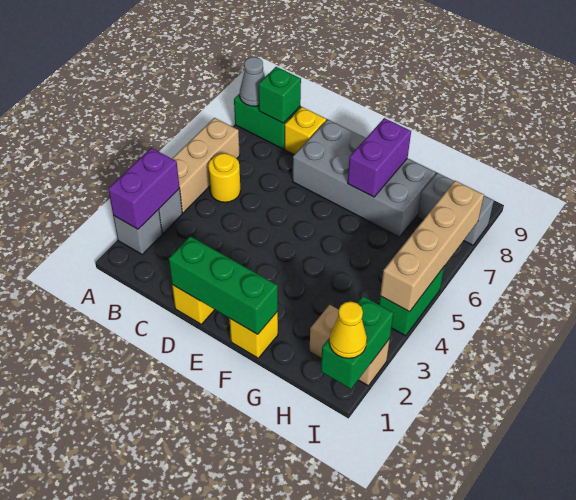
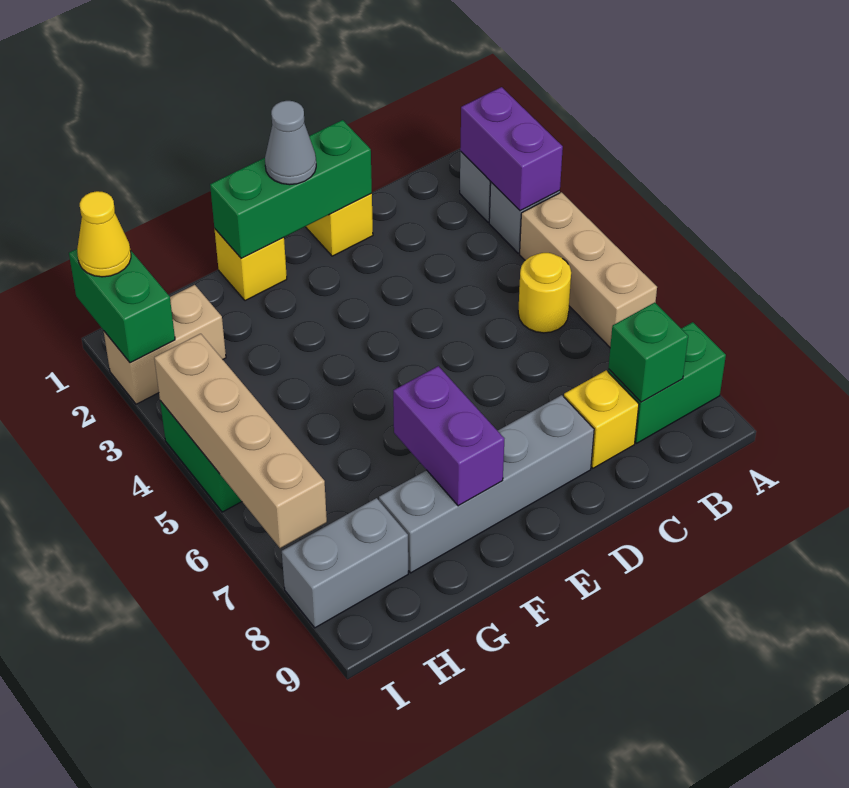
grey cone A8 level 2 -> grey cone E1 level 3
grey brick D7:G8 level 1 -> grey brick D8:G8 level 1

